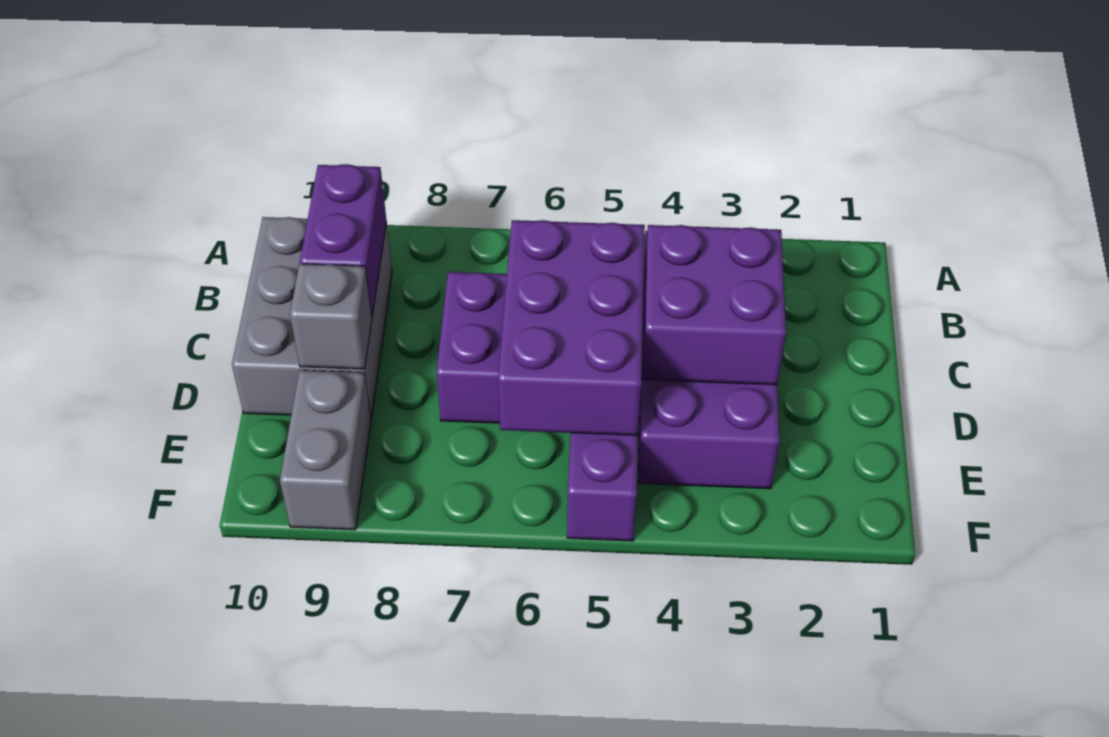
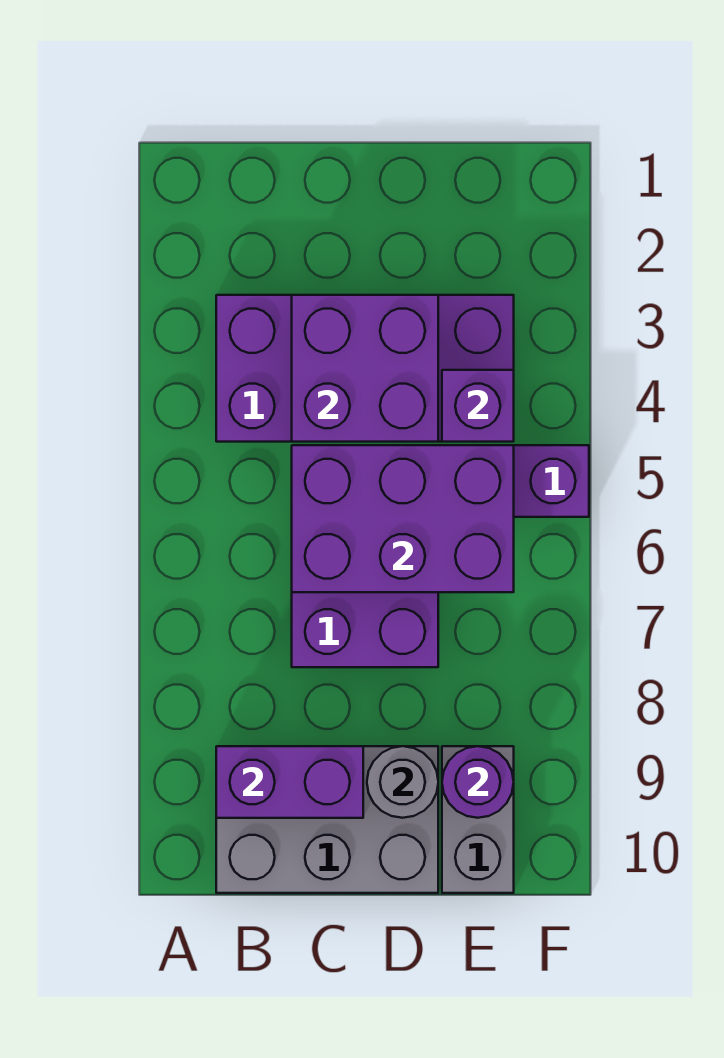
grey brick D9 level 2 -> grey round brick D9 level 2
none -> purple brick E4 level 2
grey brick E9:F9 level 1 -> grey brick E9:E10 level 1
none -> purple round brick E9 level 2

